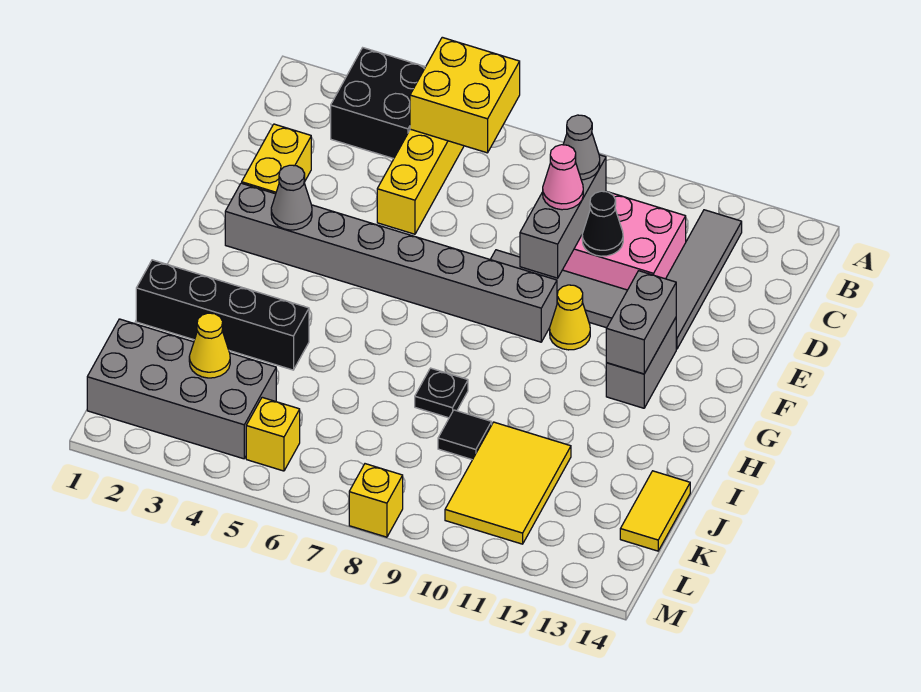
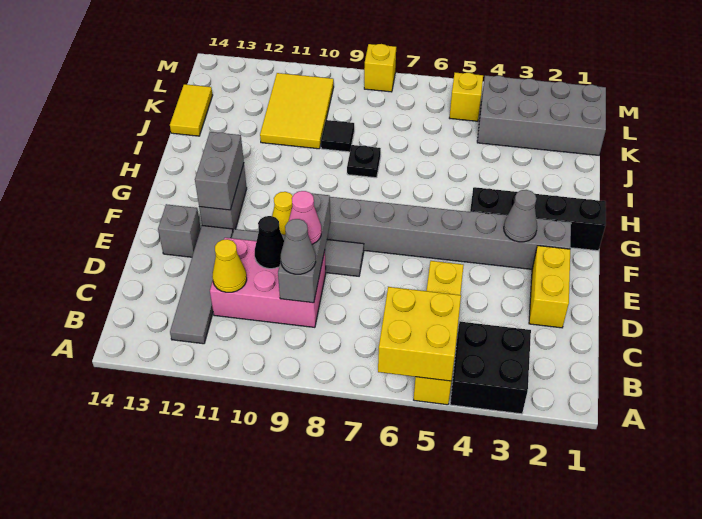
none -> grey brick E13 level 1
black brick I1:I4 level 1 -> black brick G1:G4 level 1
yellow cone K3 level 2 -> yellow cone C11 level 2

